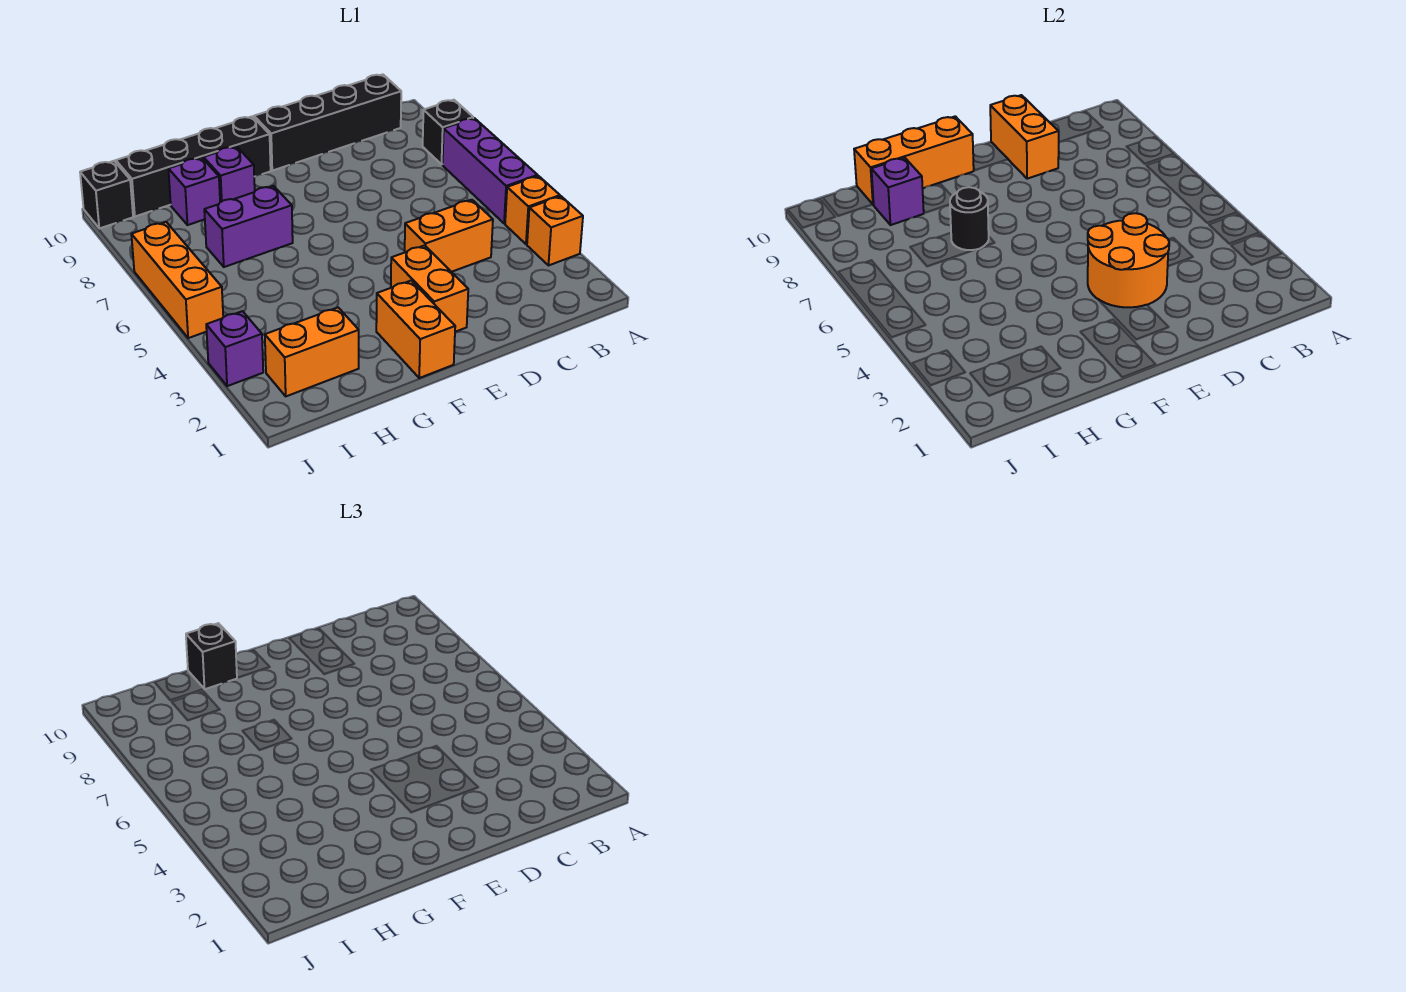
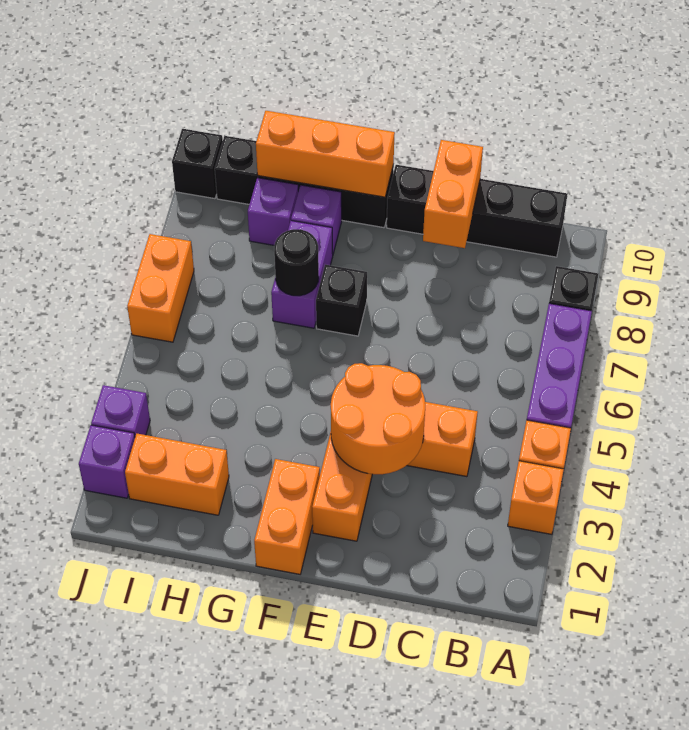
purple brick G7:H7 level 1 -> purple brick G7:G8 level 1
black brick G10 level 3 -> black brick F7 level 1
purple brick H9 level 2 -> purple brick J2 level 1
orange brick J5:J7 level 1 -> orange brick J6:J7 level 1

